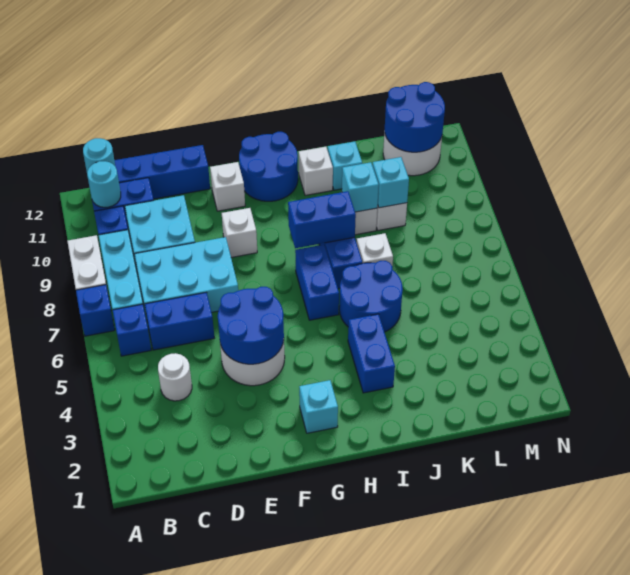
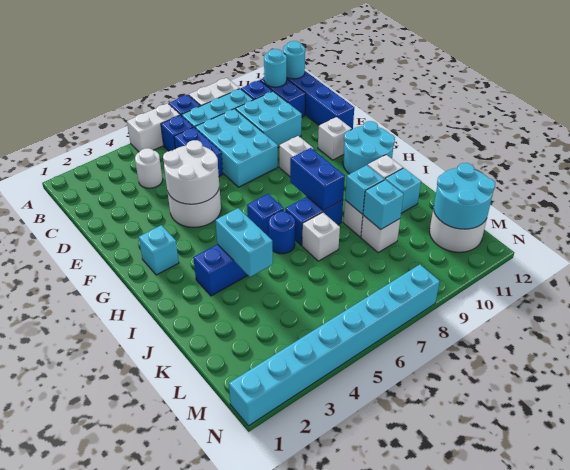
none -> white brick A5:A6 level 1
blue round brick E4:F5 level 2 -> white round brick E4:F5 level 2
blue round brick G11:H12 level 1 -> cyan round brick G11:H12 level 1
blue brick H6:H7 level 1 -> blue brick H6 level 1
none -> cyan brick I4:J4 level 2
blue round brick I5:J6 level 1 -> blue round brick I6 level 1
blue round brick L11:M12 level 2 -> cyan round brick L11:M12 level 2
none -> cyan brick N1:N8 level 1

